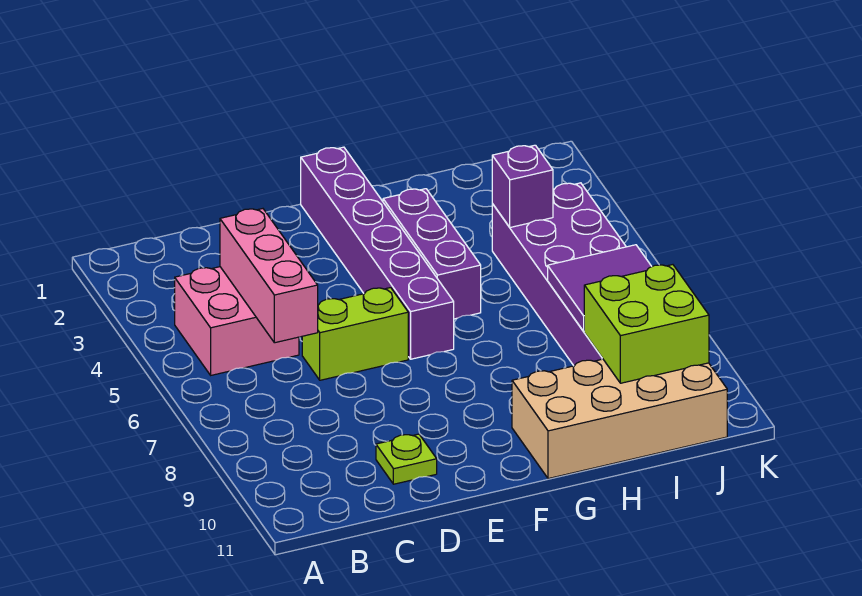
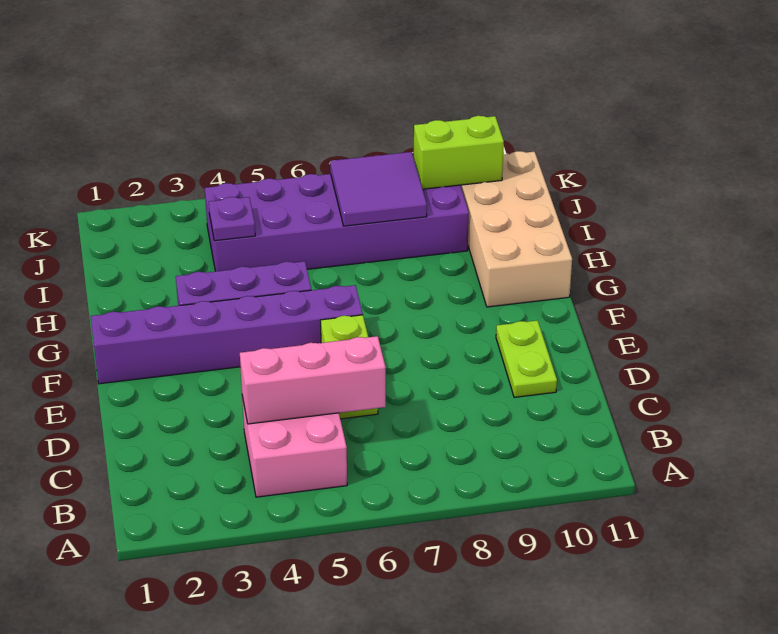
lime plate D10 level 1 -> lime plate D10:E10 level 1
purple brick I4 level 2 -> purple plate I4 level 2
lime brick I9:J10 level 2 -> lime brick J9:J10 level 2

